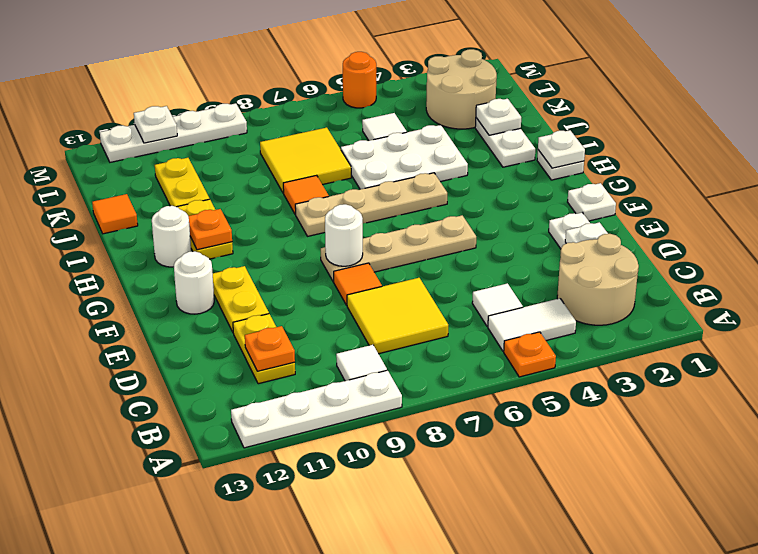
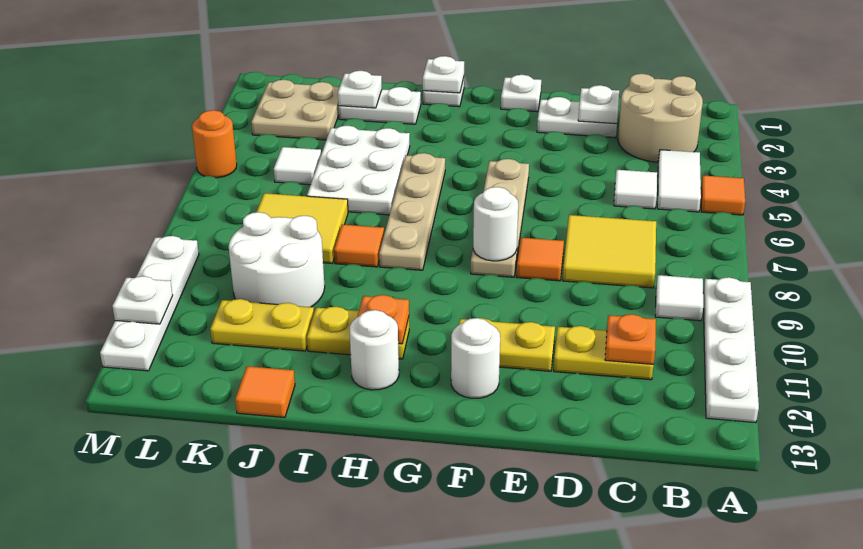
orange plate A5 level 1 -> orange tile A5 level 1
none -> white round brick J9:K10 level 1
tan round brick K2:L3 level 1 -> tan plate K2:L3 level 1

